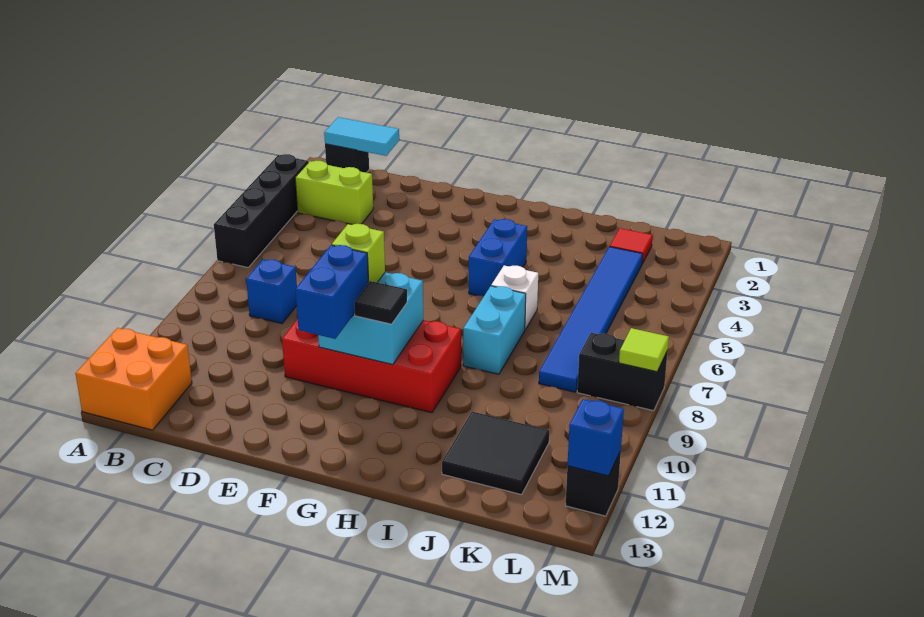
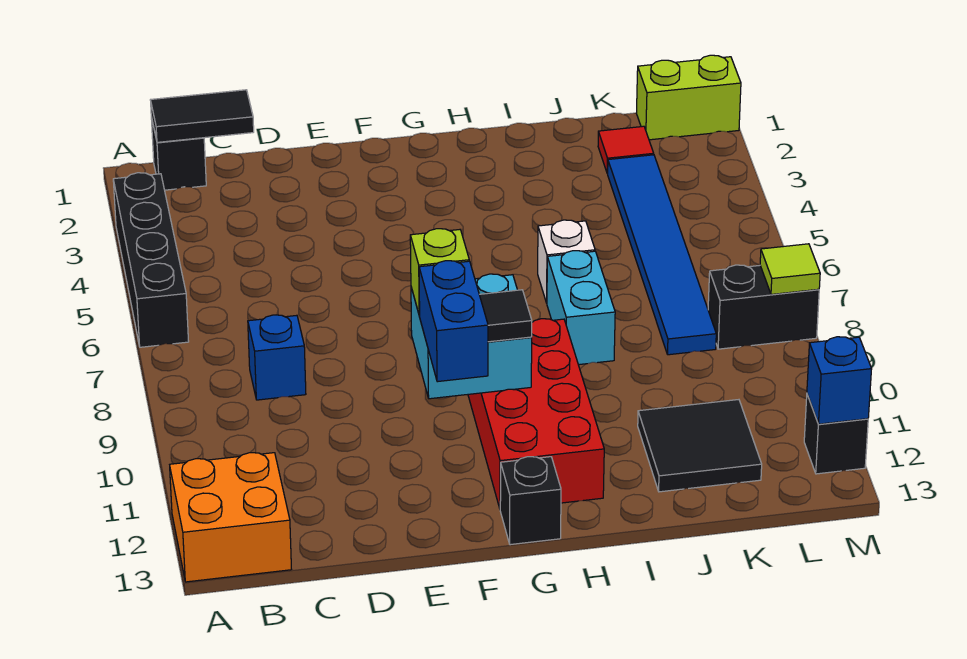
cyan tile B1:C1 level 2 -> black tile B1:C1 level 2
lime brick B3:C3 level 1 -> lime brick L1:M1 level 1
red brick E9:H10 level 1 -> red brick G9:H12 level 1
none -> black brick G13 level 1
blue brick H4:H5 level 1 -> none

